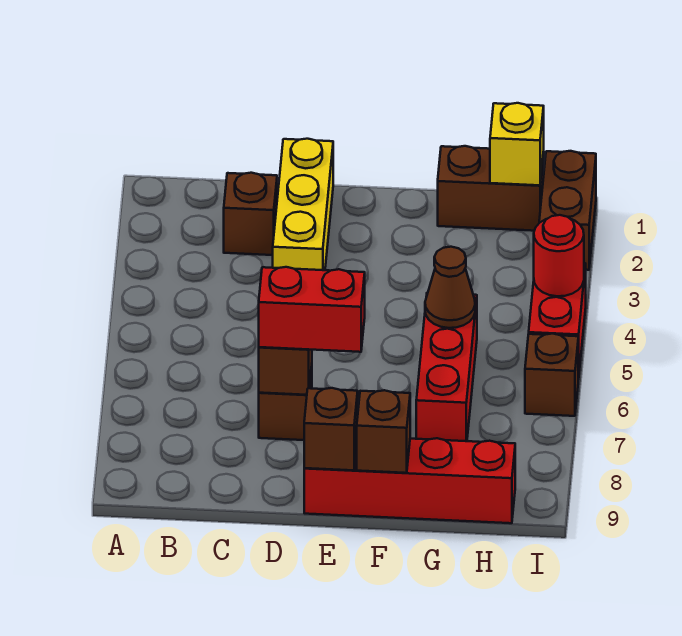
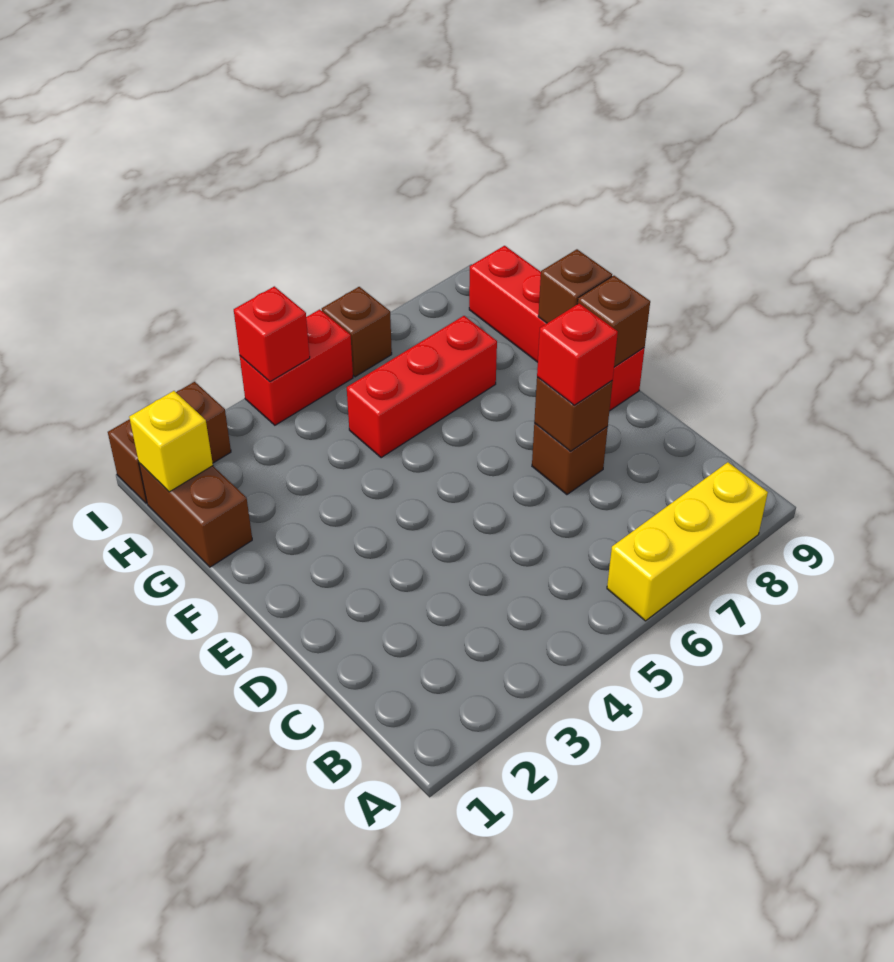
brown brick C2 level 1 -> none
yellow brick D1:D3 level 1 -> yellow brick A6:A8 level 1
red brick D7:E7 level 3 -> red brick D7 level 3
brown cone G5 level 2 -> none
red round brick I4 level 2 -> red brick I4 level 2

